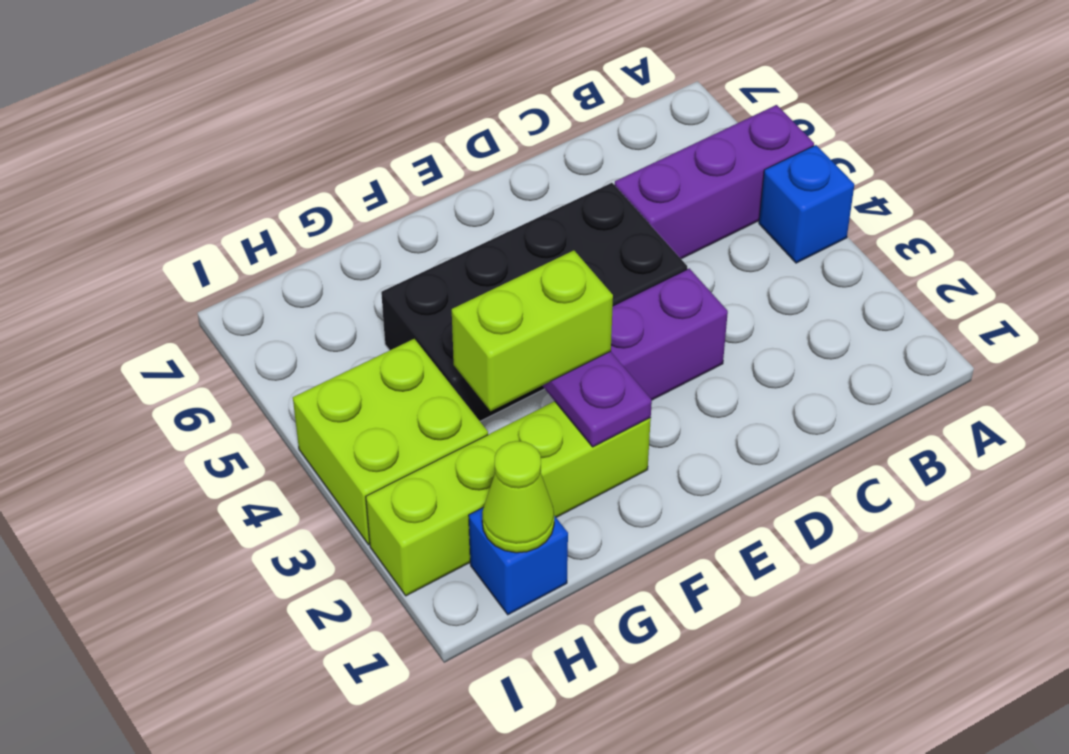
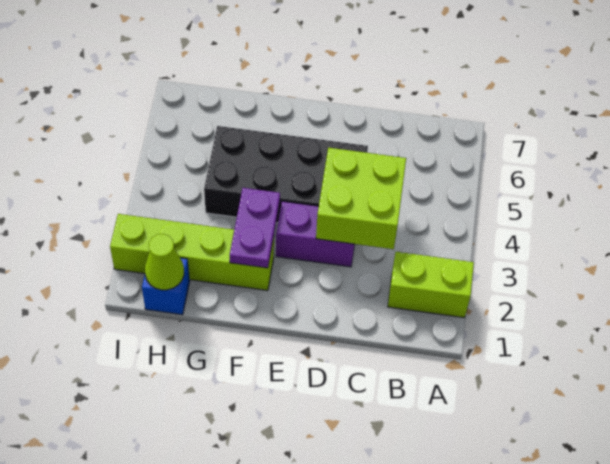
blue brick A4 level 1 -> none
purple brick A5:C5 level 1 -> none
lime brick F3:G3 level 3 -> lime brick A2:B2 level 1
lime brick H3:I4 level 1 -> lime brick C3:D4 level 2

